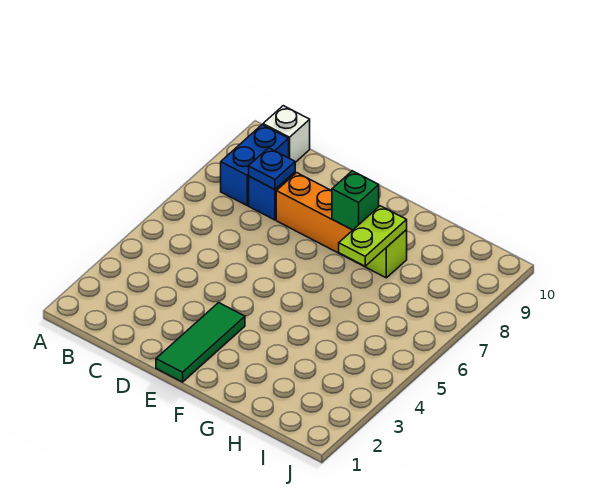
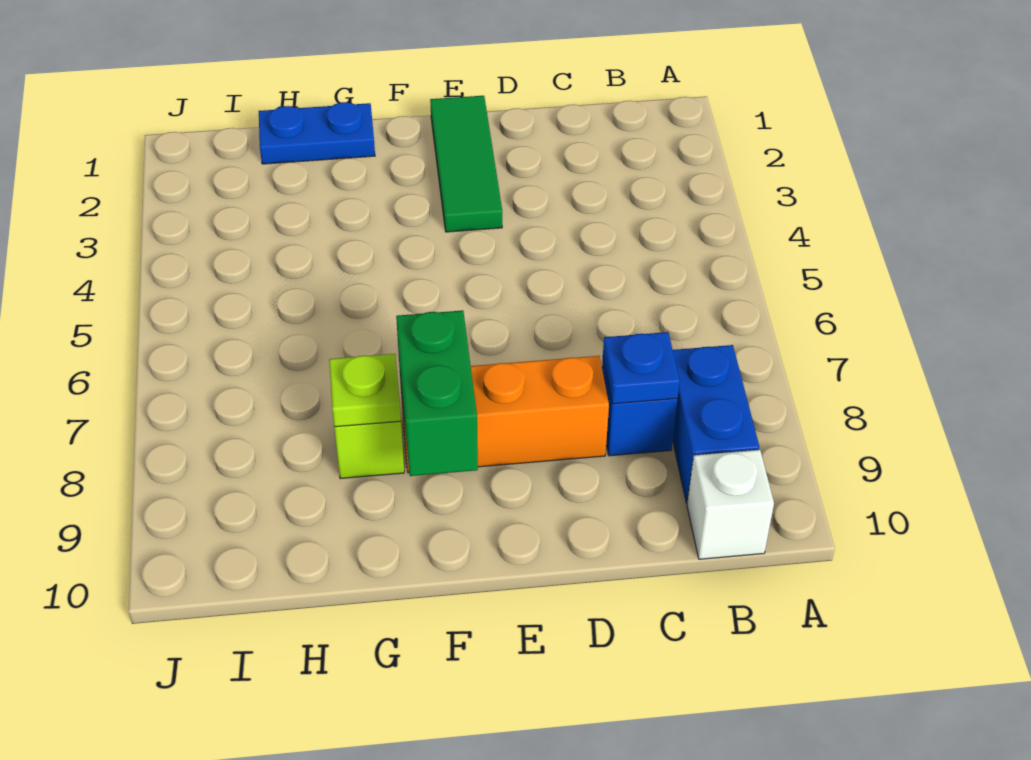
green brick F8 level 2 -> green brick F8:F9 level 2
none -> blue plate G1:H1 level 1
lime plate G7:G8 level 2 -> lime plate G8 level 2

